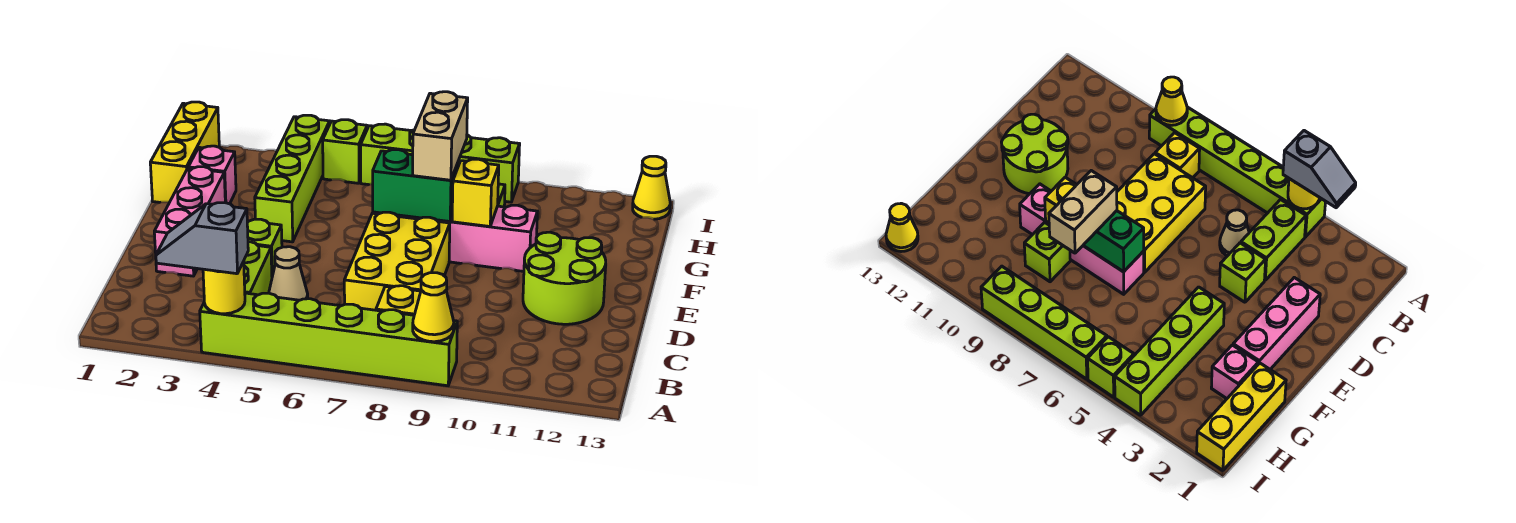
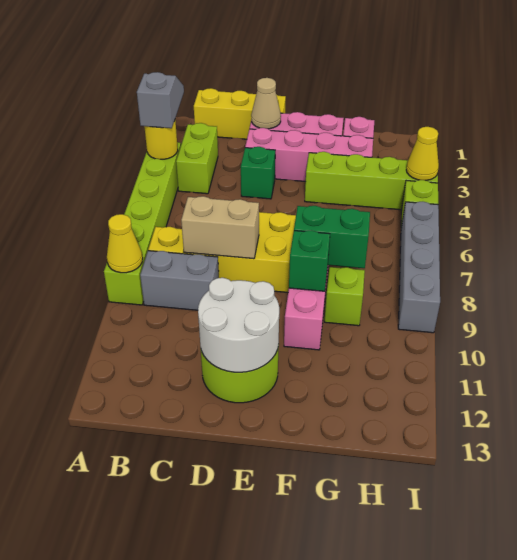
lime brick B4:C4 level 1 -> lime brick B3:B4 level 1
none -> grey brick B9:C9 level 1
tan cone C5 level 1 -> tan cone D2 level 2
none -> pink brick D3:G3 level 1
lime brick D4 level 1 -> green brick D4 level 1
none -> white round brick D11:E12 level 2
green brick F7:F8 level 2 -> green brick F8:G8 level 2
tan brick F8:G8 level 3 -> tan brick C8:D8 level 2
yellow brick F9 level 2 -> green brick F9 level 2
yellow brick G1:I1 level 1 -> yellow brick B1:D1 level 1
lime brick I6:I9 level 1 -> grey brick I6:I9 level 1
yellow cone I13 level 1 -> yellow cone I4 level 2

